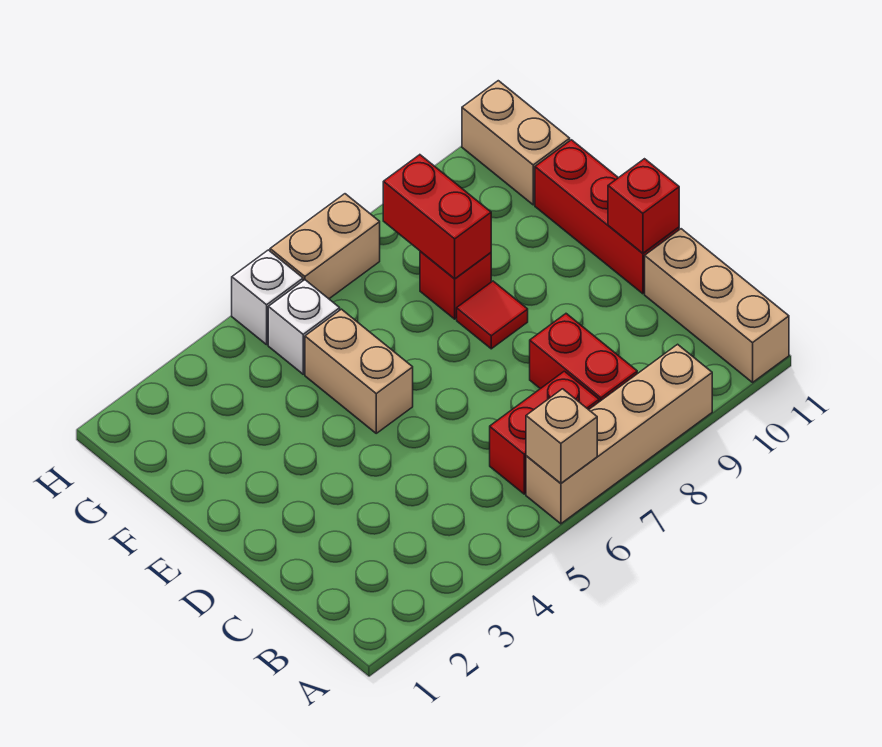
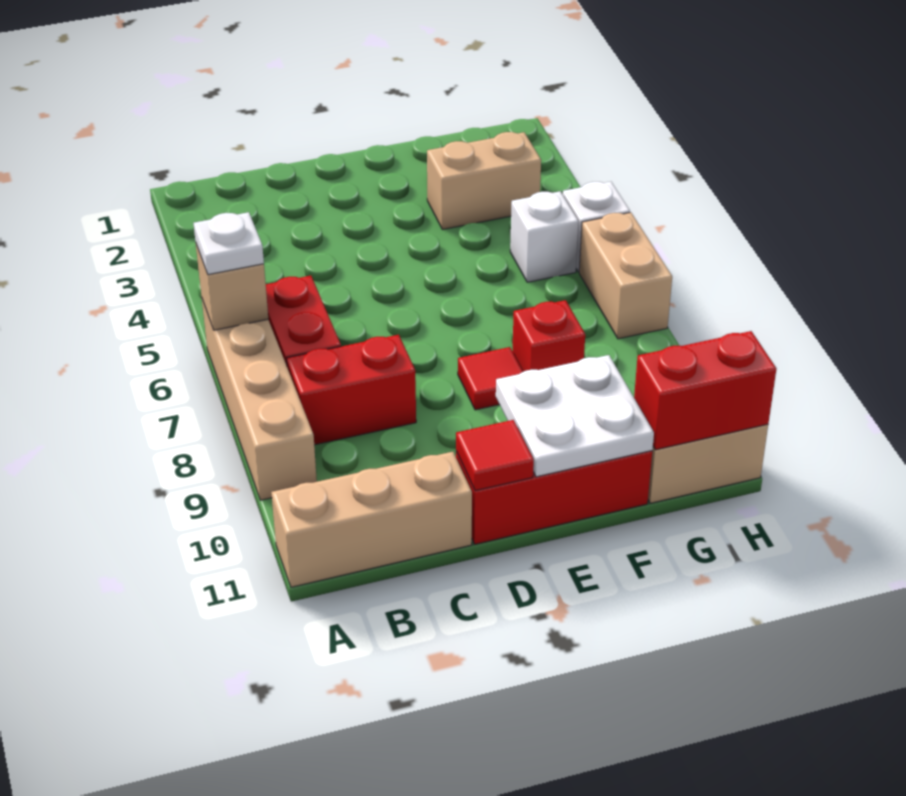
none -> white plate A6 level 3
red brick D11 level 2 -> red tile D11 level 2
tan brick E5:F5 level 1 -> tan brick F3:G3 level 1
none -> white plate E10:F11 level 2
red brick F8:G8 level 2 -> red brick G11:H11 level 2

